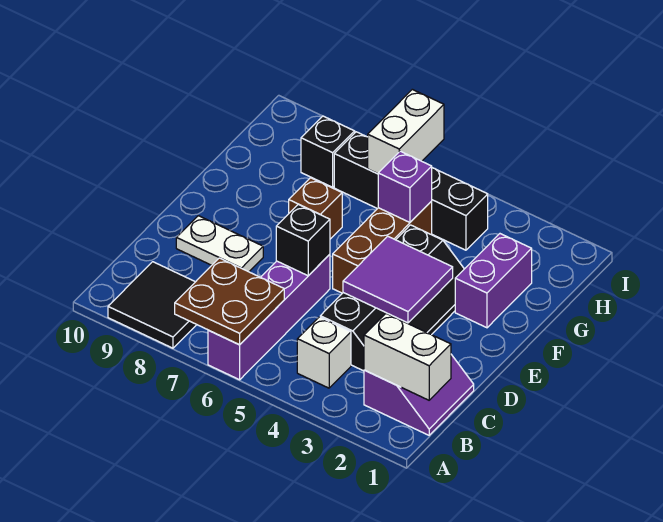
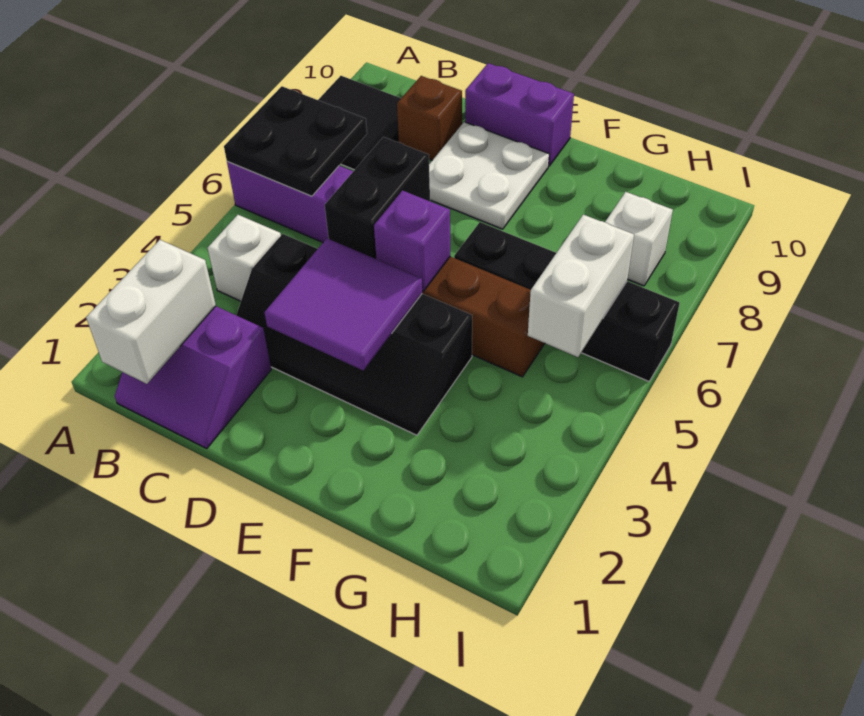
brown plate A6:B7 level 2 -> black plate A6:B7 level 2
black brick D6 level 2 -> black brick D5:D6 level 2
white plate D8:D9 level 1 -> white plate D8:E9 level 1
purple brick F2:G2 level 1 -> purple brick D10:E10 level 1
brown brick F7 level 1 -> brown brick C9 level 1
purple brick G5 level 2 -> purple brick E5 level 2
black brick H4:H7 level 1 -> black brick F6:I6 level 1
white brick H6:I6 level 2 -> white brick H5:H6 level 2
black brick H8 level 1 -> white brick H8 level 1

